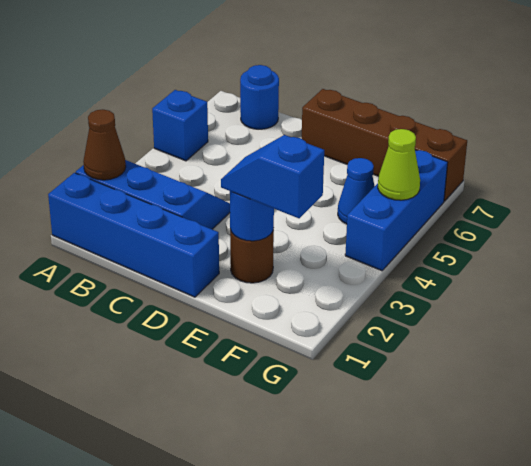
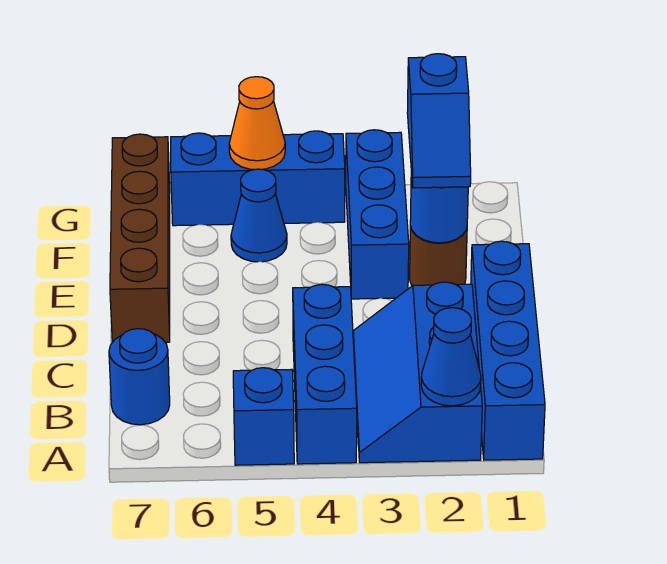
brown cone A2 level 2 -> blue cone A2 level 2
none -> blue brick A4:C4 level 1
none -> blue brick E3:G3 level 1
lime cone G5 level 2 -> orange cone G5 level 2

